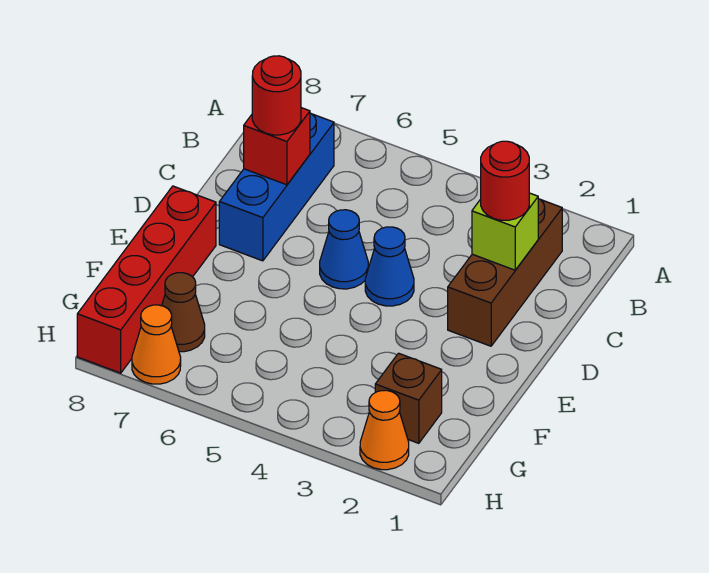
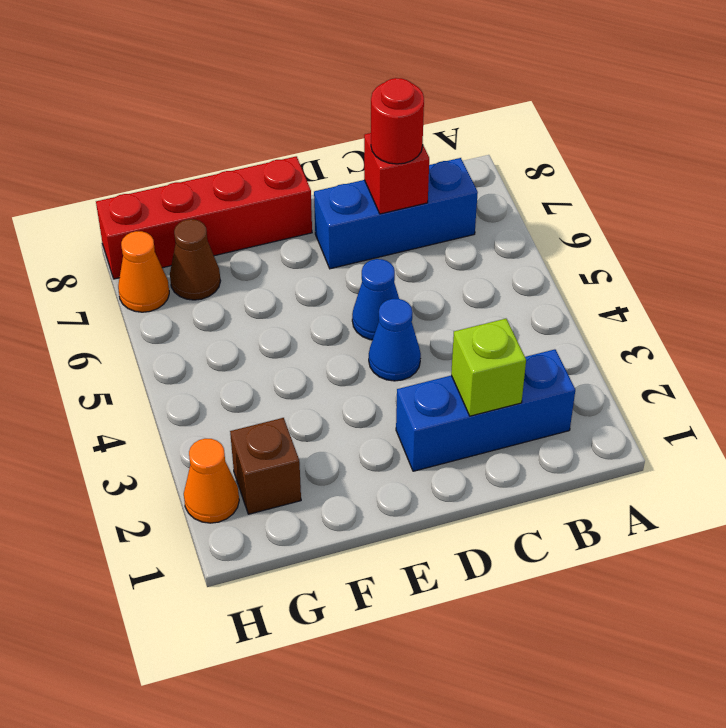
brown brick B2:D2 level 1 -> blue brick B2:D2 level 1
red round brick C2 level 3 -> none

